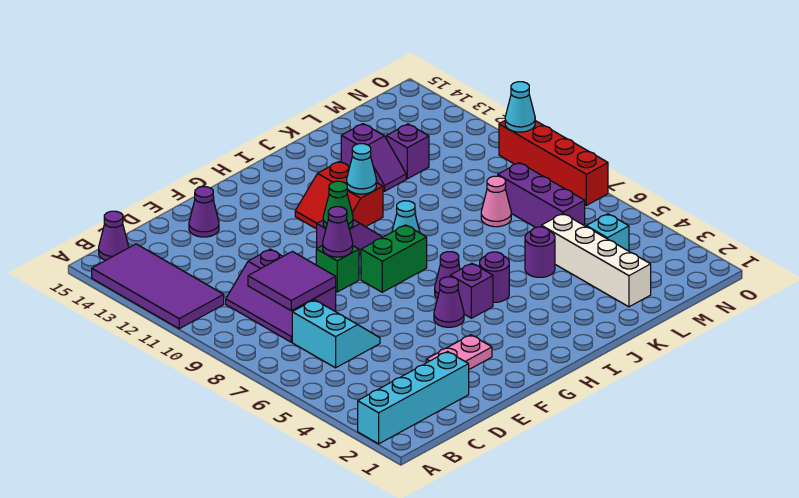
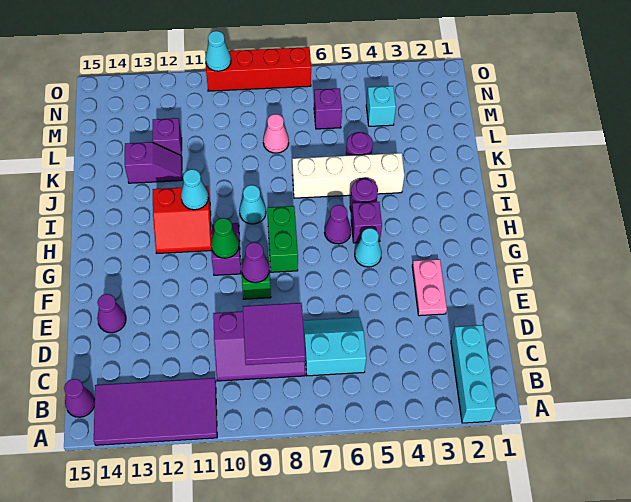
cyan brick A2:D2 level 1 -> cyan brick A2:C2 level 1
purple cone G5 level 1 -> cyan cone G5 level 1
white brick L2:L5 level 1 -> white brick J4:J7 level 1
purple brick M6:M8 level 1 -> purple brick M6 level 1

